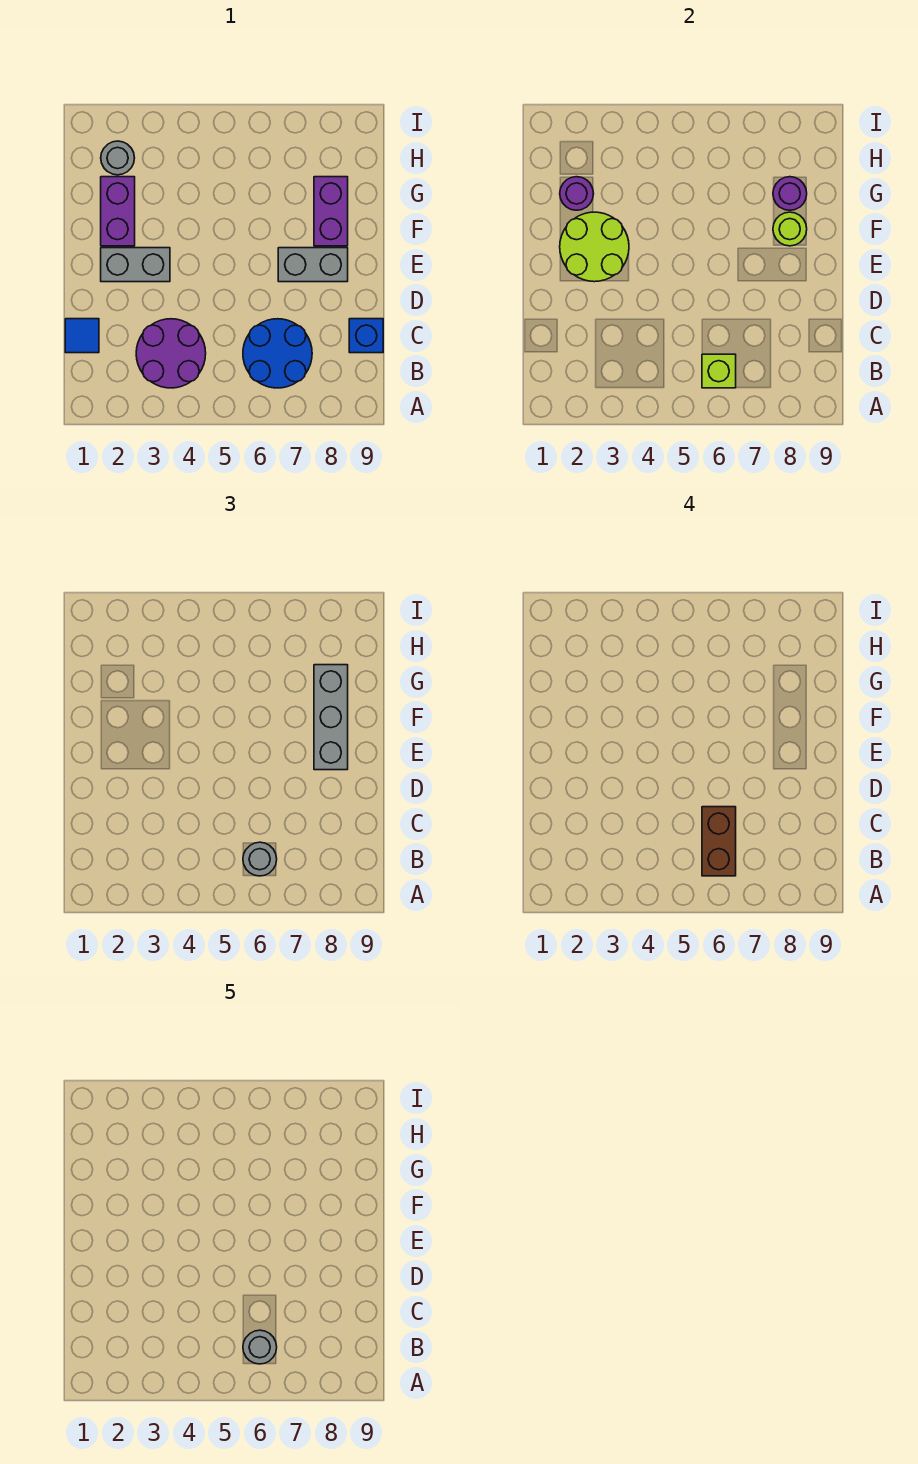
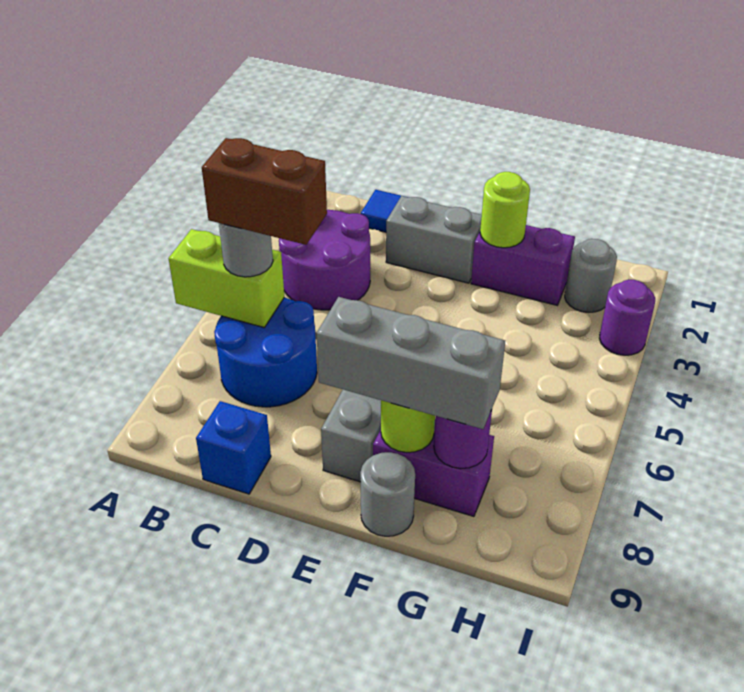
lime brick B6 level 2 -> lime brick A6:B6 level 2
grey round brick B6 level 5 -> grey round brick F9 level 1
grey brick E2:E3 level 1 -> grey brick D2:E2 level 1
lime round brick E2:F3 level 2 -> lime round brick F2 level 2
purple round brick G2 level 2 -> purple round brick I3 level 1

